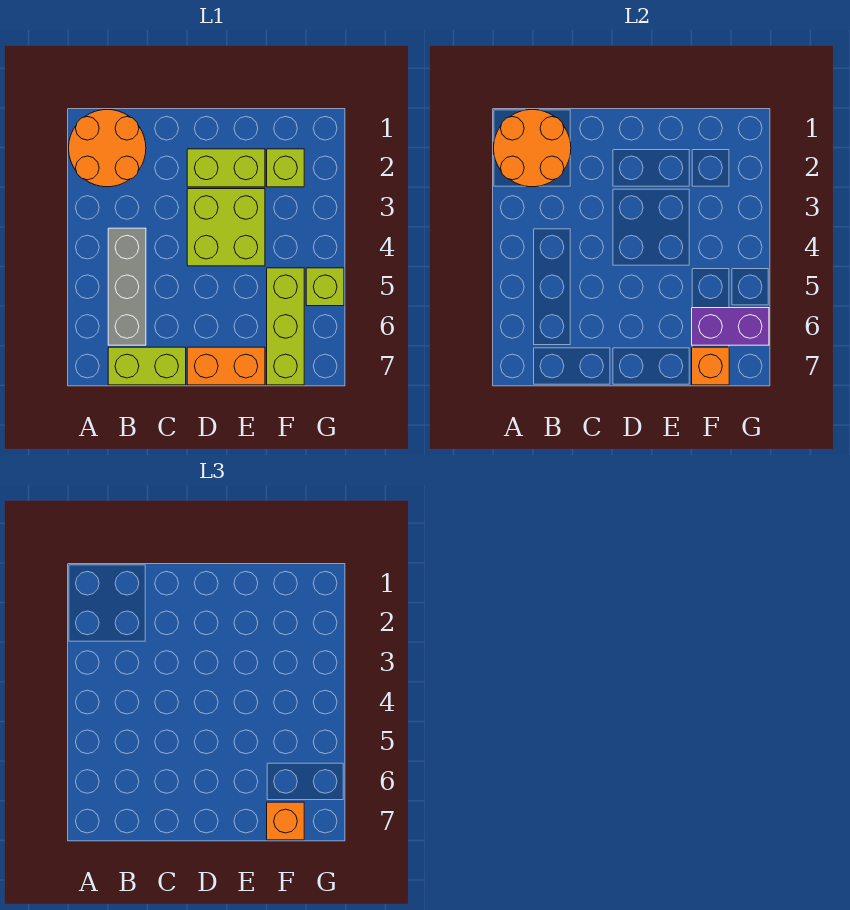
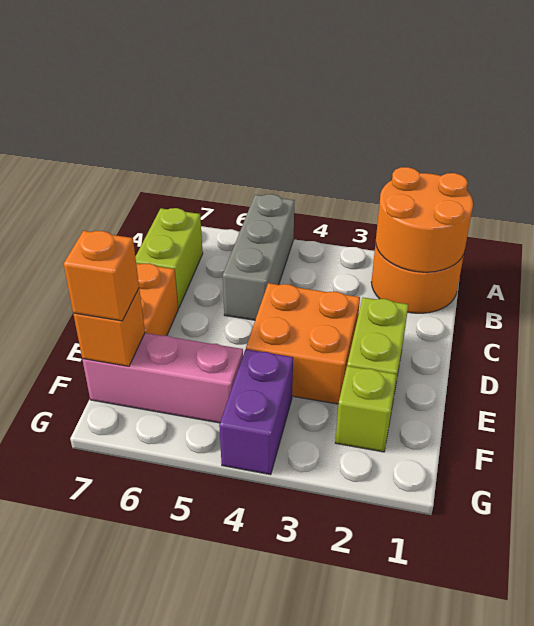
grey brick B4:B6 level 1 -> grey brick A5:C5 level 1
lime brick D3:E4 level 1 -> orange brick D3:E4 level 1
lime brick F5:F7 level 1 -> pink brick F5:F7 level 1
purple brick F6:G6 level 2 -> purple brick F4:G4 level 1
lime brick G5 level 1 -> none

